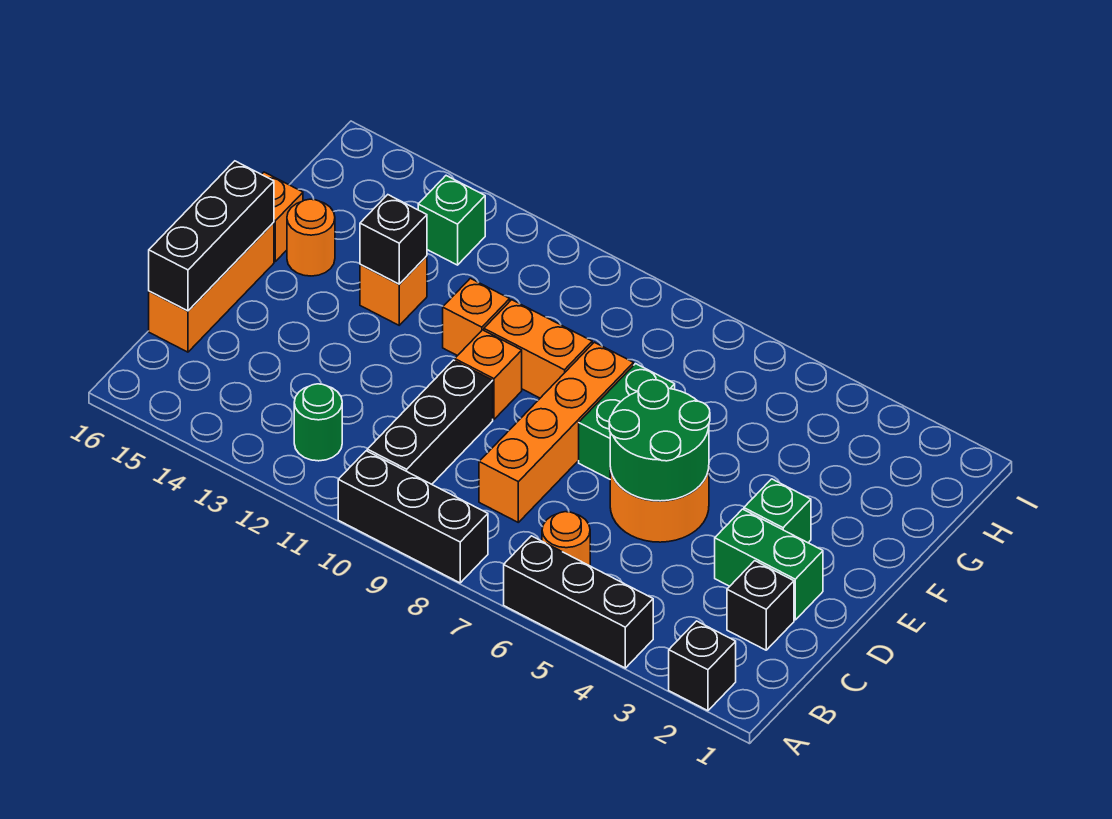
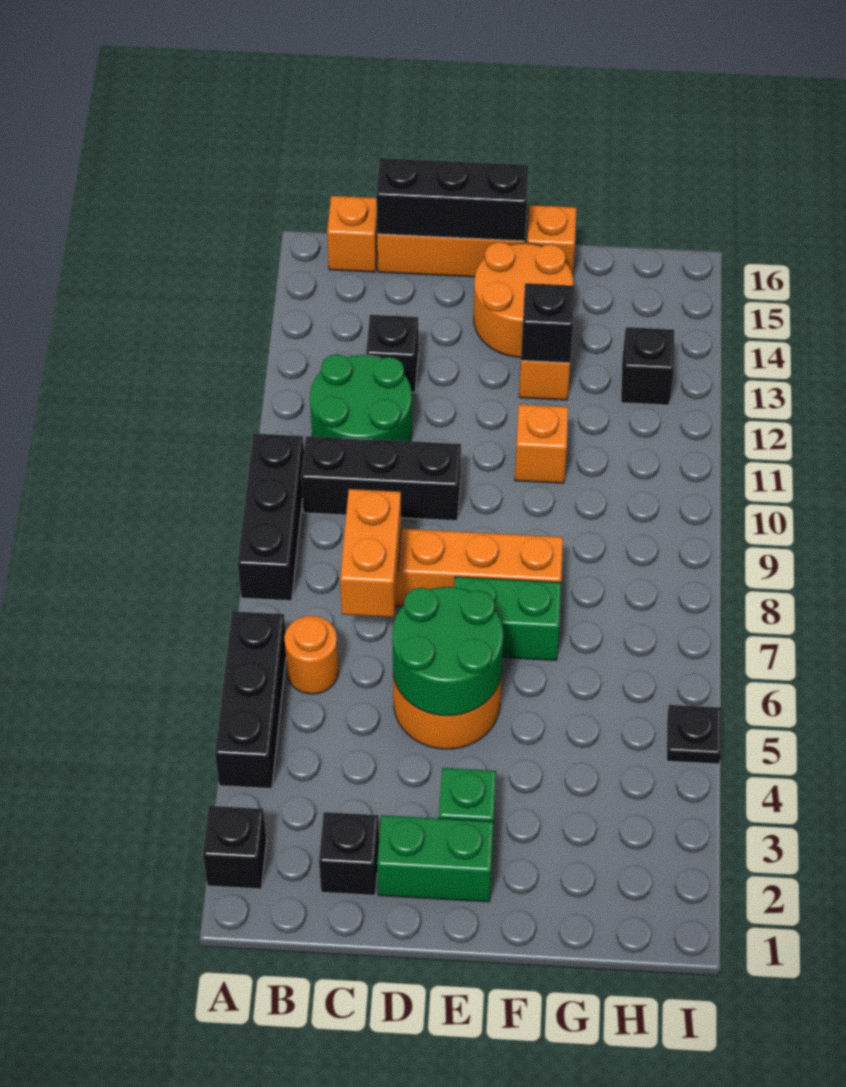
green round brick B12 level 1 -> green round brick B11:C12 level 1
none -> black brick C13 level 1
green brick D2:D3 level 1 -> green brick D2:E2 level 1
orange brick E10 level 1 -> orange brick B16 level 1
orange brick F9:F10 level 1 -> orange brick C7:C8 level 2
orange round brick F15 level 1 -> orange round brick E14:F15 level 1
green brick H13 level 1 -> black brick H13 level 1
none -> black plate I5 level 1

